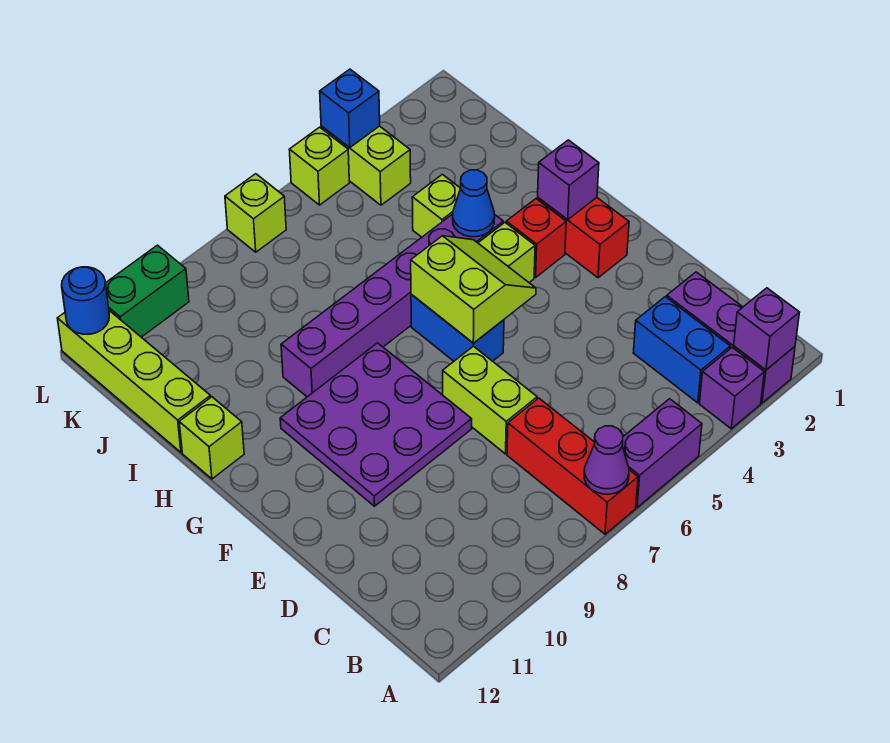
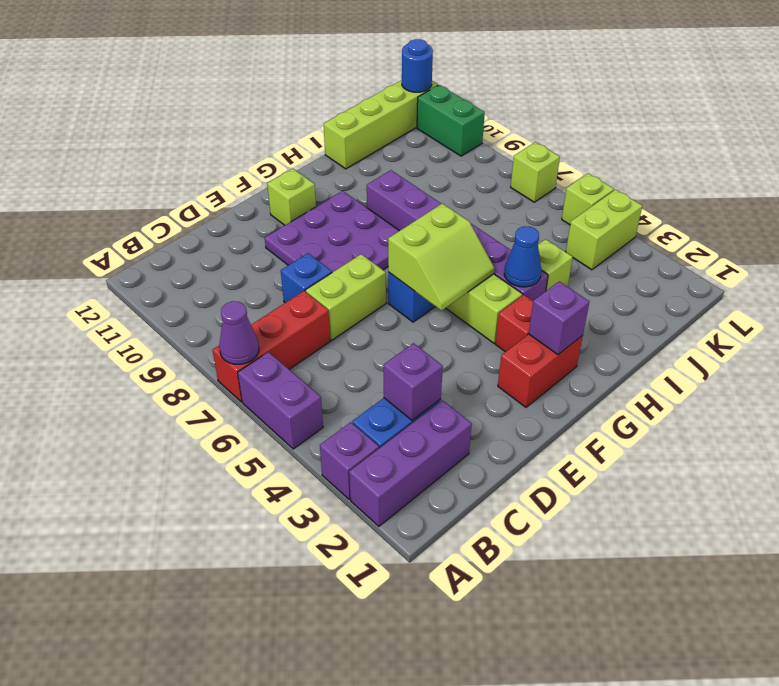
purple brick A2 level 2 -> purple brick C3 level 2
lime brick H12 level 1 -> lime brick F11 level 1
blue brick L4 level 2 -> blue brick D8 level 1

